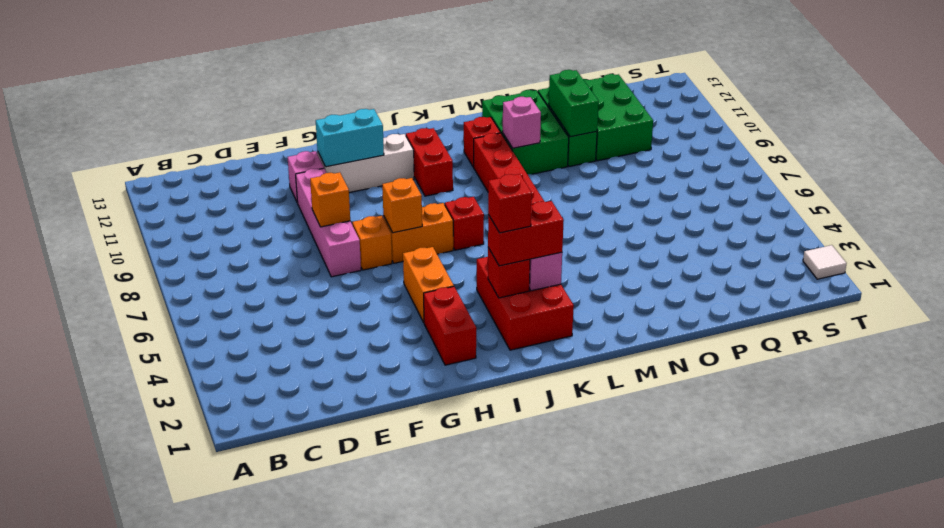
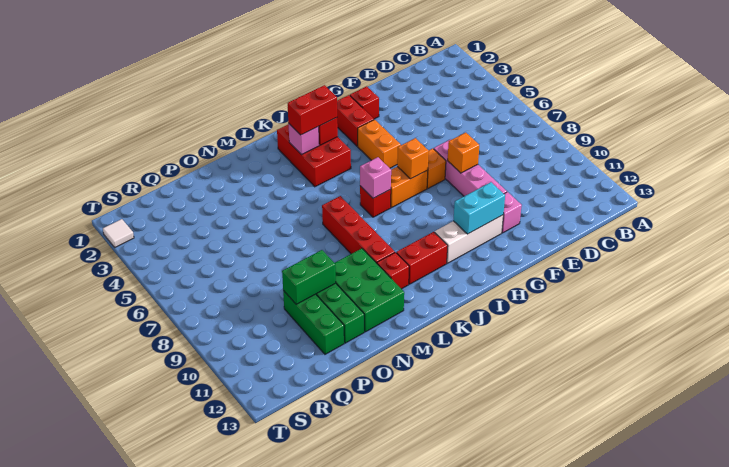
red brick J3 level 4 -> red brick G2 level 1
red brick J10:J11 level 1 -> red brick J11:K11 level 1
pink brick M10 level 2 -> pink brick J7 level 2
green brick O10:O11 level 2 -> green brick O10:P10 level 2
green brick P10:Q12 level 1 -> green brick P10:P12 level 1

